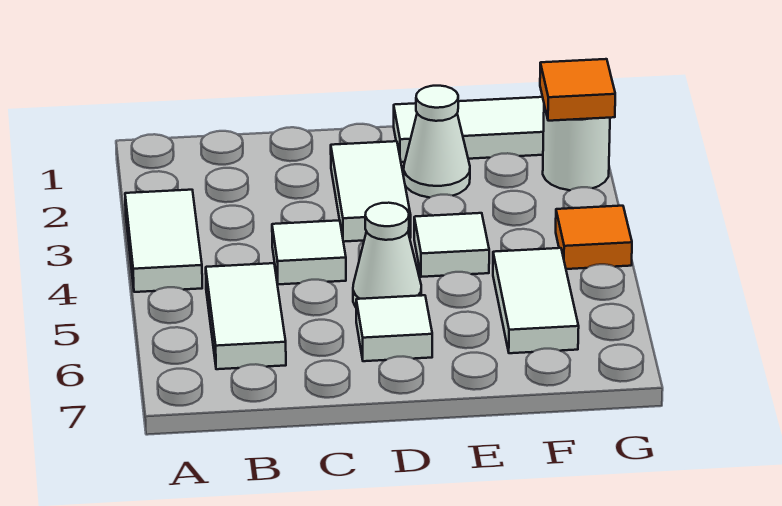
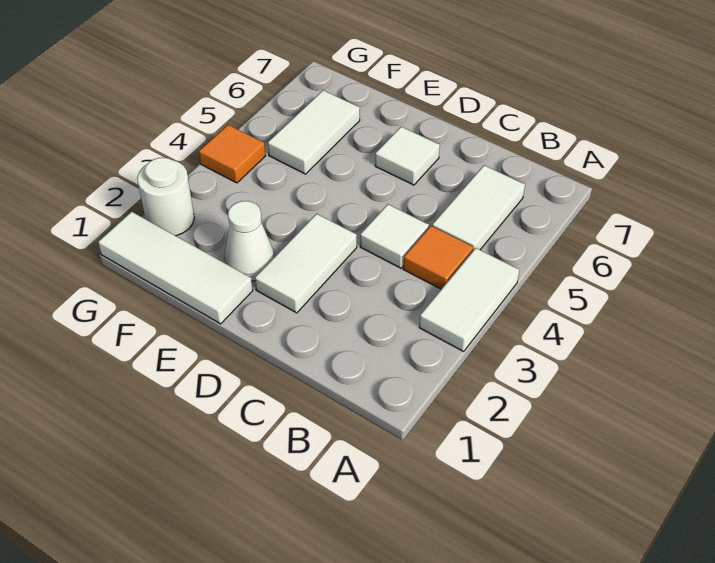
white cone D5 level 1 -> none
white tile E4 level 1 -> none
orange tile G2 level 2 -> orange tile B4 level 1

